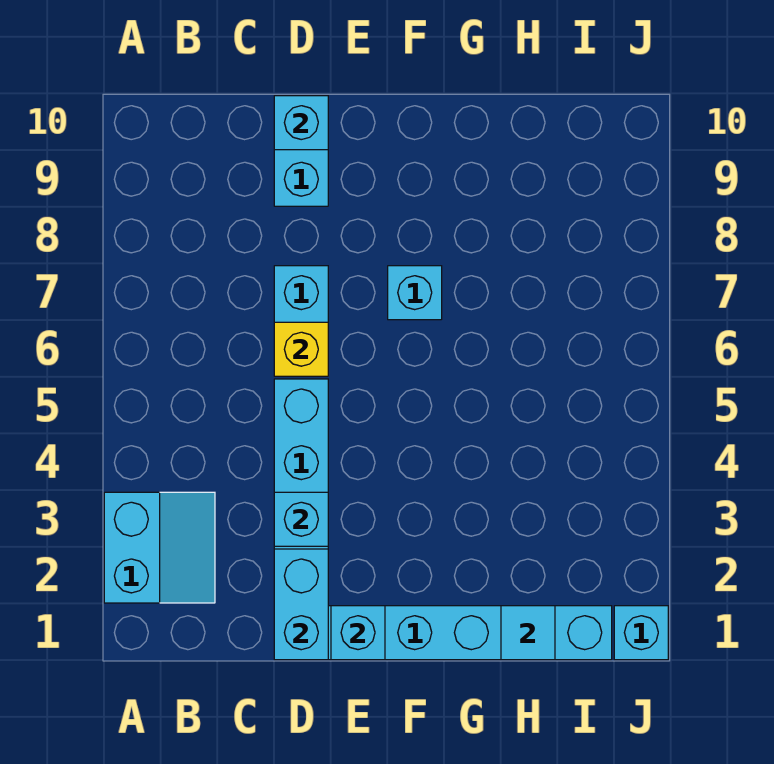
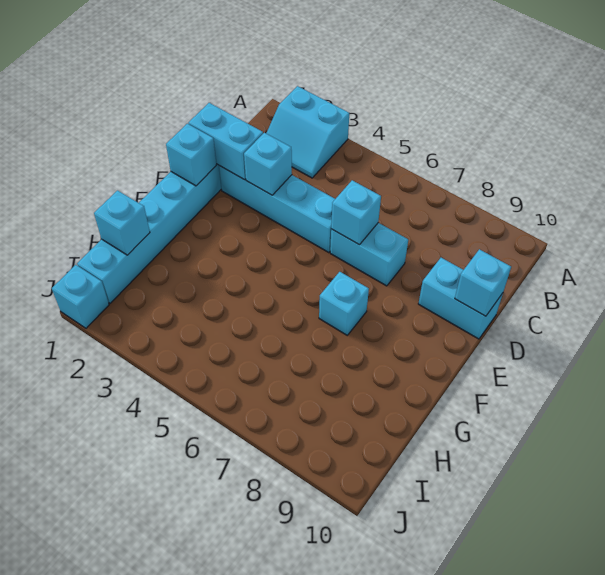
yellow brick D6 level 2 -> cyan brick D6 level 2
cyan tile H1 level 2 -> cyan brick H1 level 2

